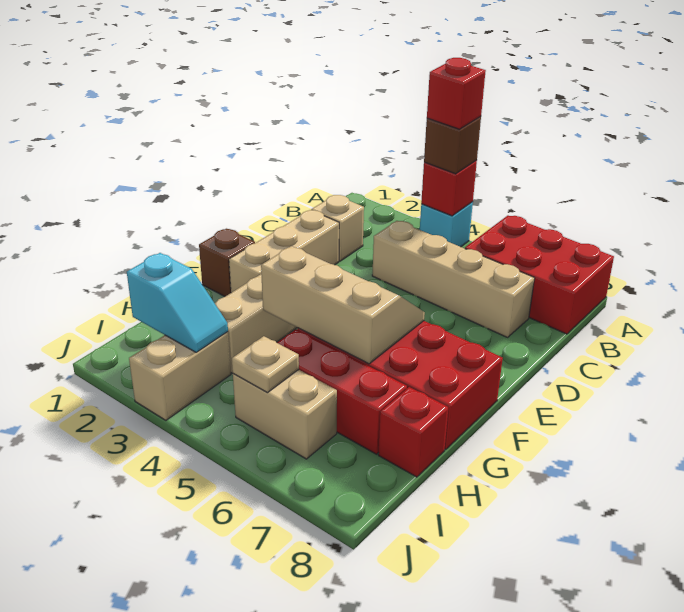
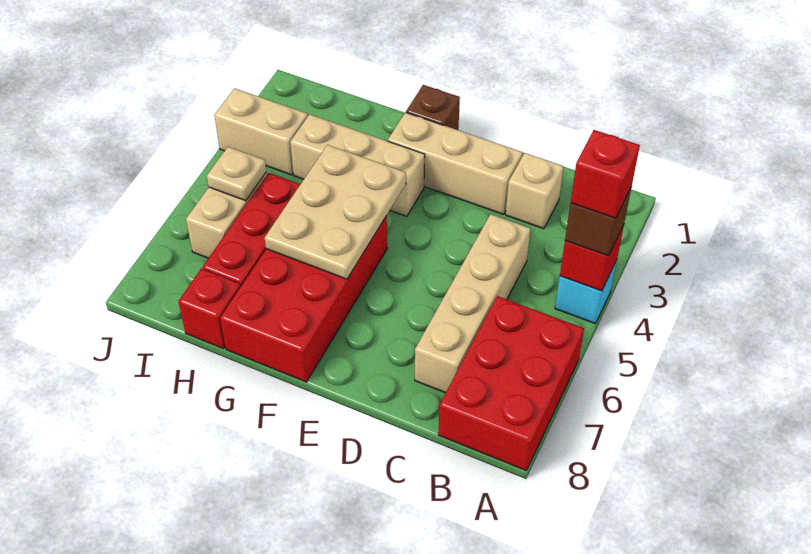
tan slope F4:G6 level 2 top G -> tan plate F4:G6 level 2
cyan slope I2:I3 level 2 top 2 -> none

